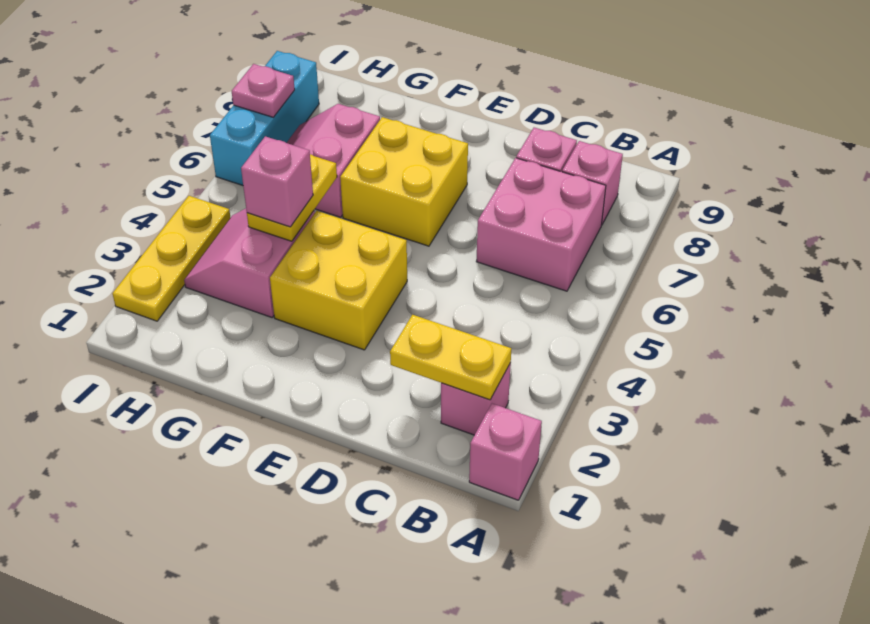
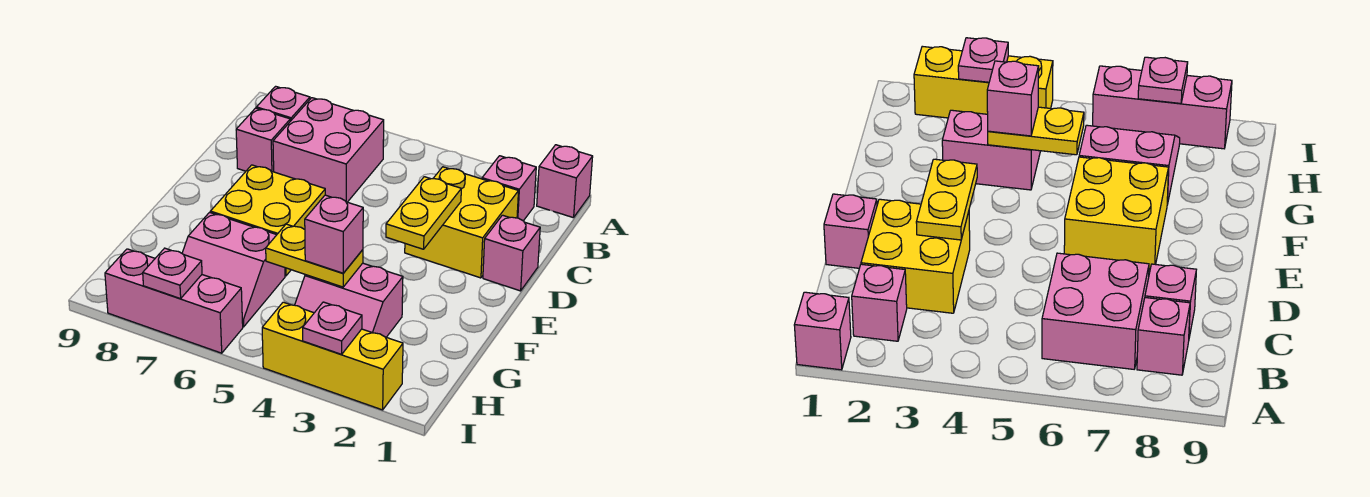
yellow plate B2:C2 level 2 -> yellow plate D3:E3 level 2
none -> pink brick D1 level 1
yellow brick E3:F4 level 1 -> yellow brick C2:D3 level 1
yellow plate I2:I4 level 1 -> yellow brick I2:I4 level 1
none -> pink plate I3 level 2
cyan brick I6:I8 level 1 -> pink brick I6:I8 level 1

